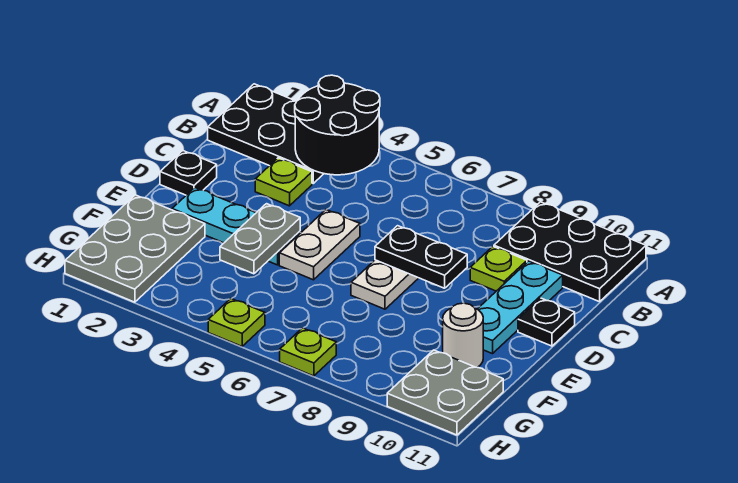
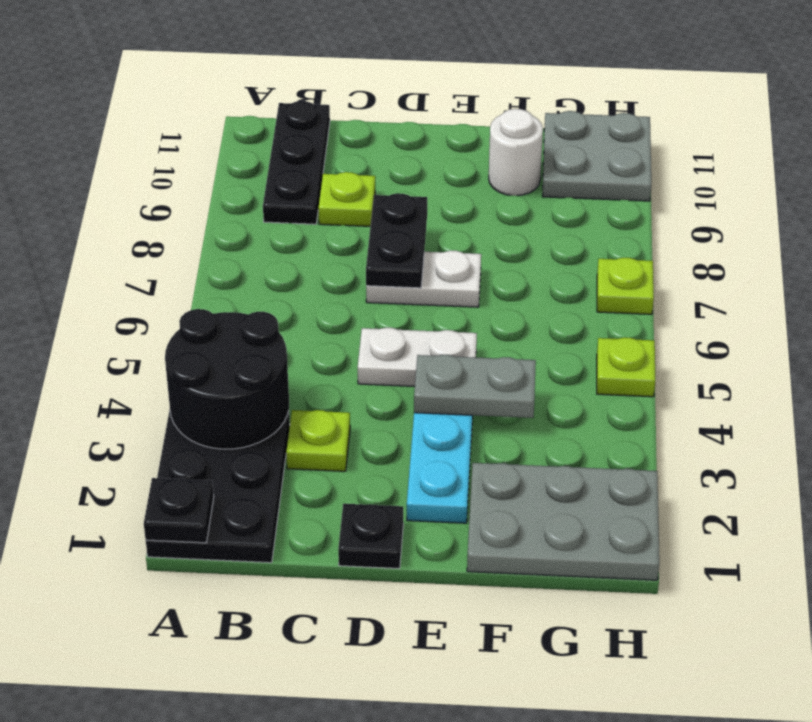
black plate A9:B11 level 1 -> black plate B9:B11 level 1
cyan plate C10:E10 level 1 -> none
black plate D11 level 1 -> black plate A1 level 2

